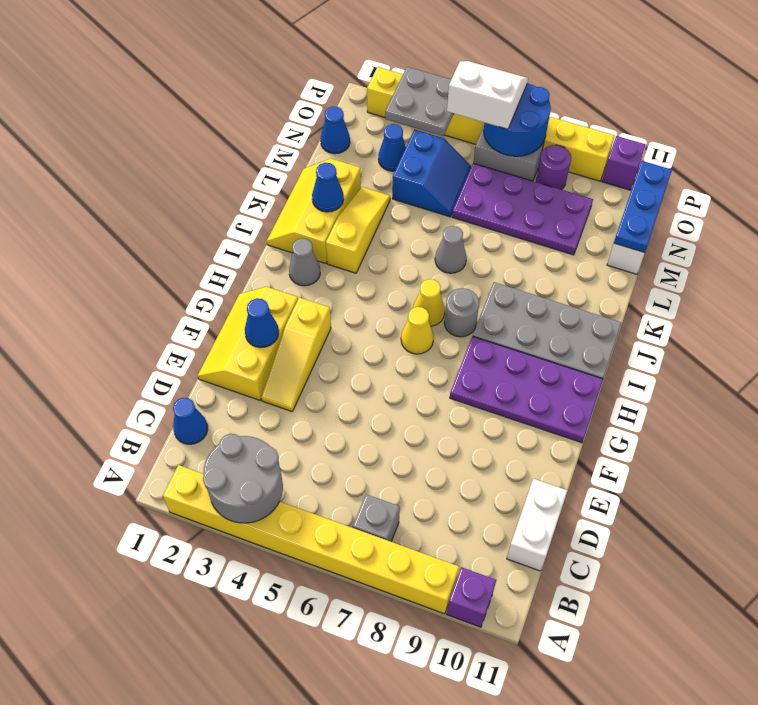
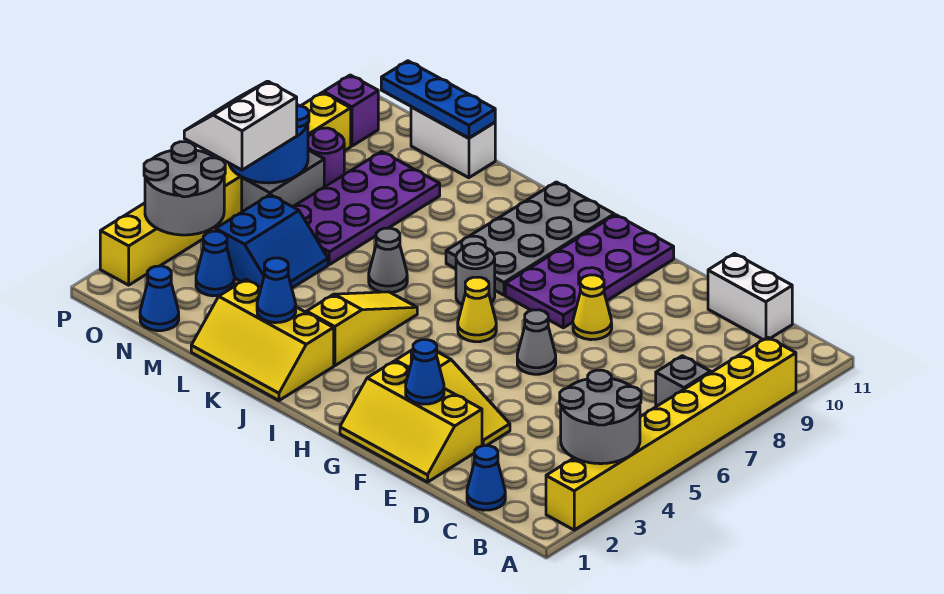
purple brick A10 level 1 -> none
grey cone I2 level 1 -> grey cone F6 level 1
yellow cone I6 level 1 -> yellow cone F8 level 1
yellow slope J3:L3 level 1 top J -> yellow slope J3:J5 level 1 top 3
blue slope M4:N5 level 1 top 4 -> blue slope M4:N5 level 1 top N
grey plate O3:P4 level 2 -> grey round brick O3:P4 level 2

